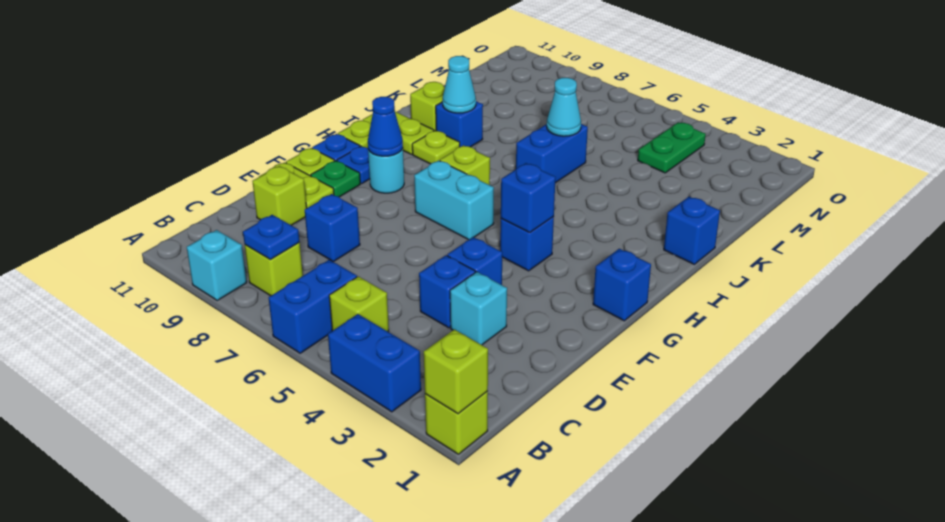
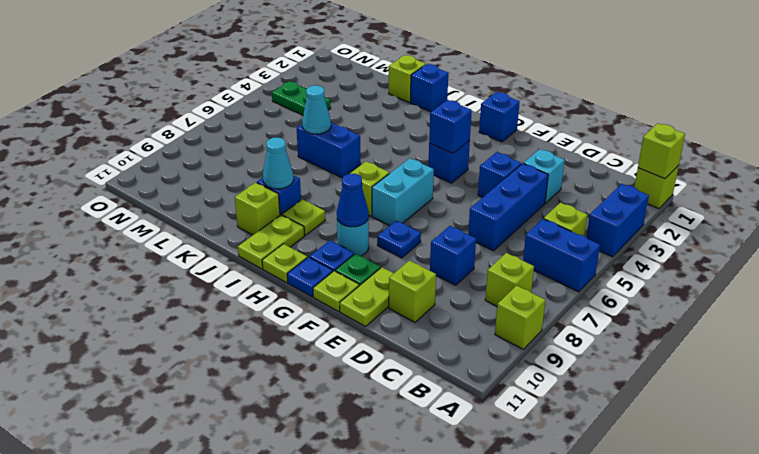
cyan brick A9 level 1 -> lime brick A9 level 1
blue plate B8 level 2 -> blue plate F8 level 1
blue brick D4 level 1 -> blue brick D4:D6 level 1
none -> lime brick K1 level 1

